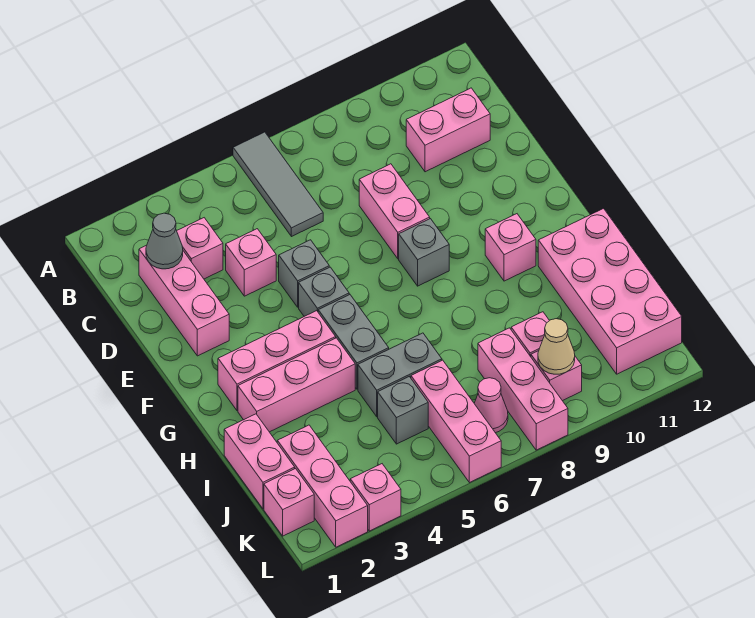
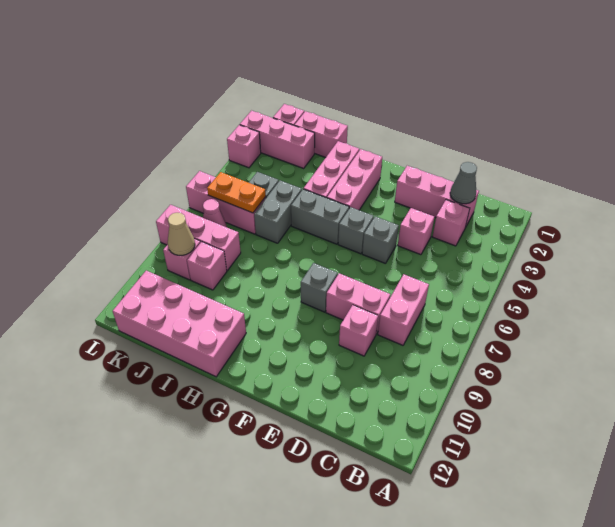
grey tile A6:C6 level 1 -> none
pink brick C10:C11 level 1 -> pink brick C7:C8 level 1
pink brick G10 level 1 -> pink brick D9 level 1
none -> orange plate J6:K6 level 2

